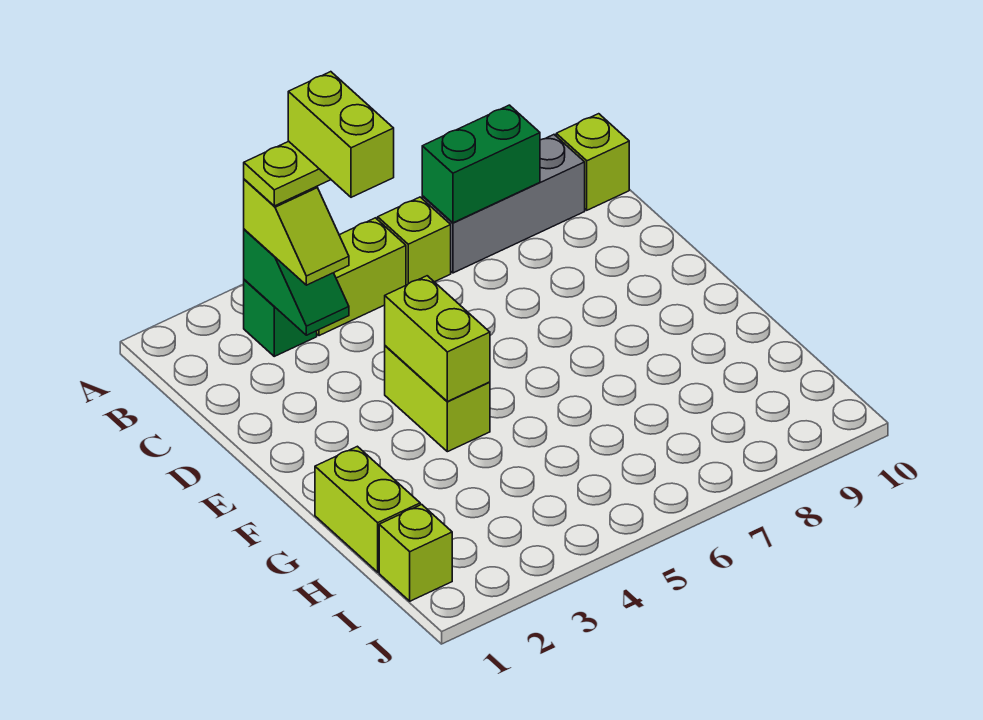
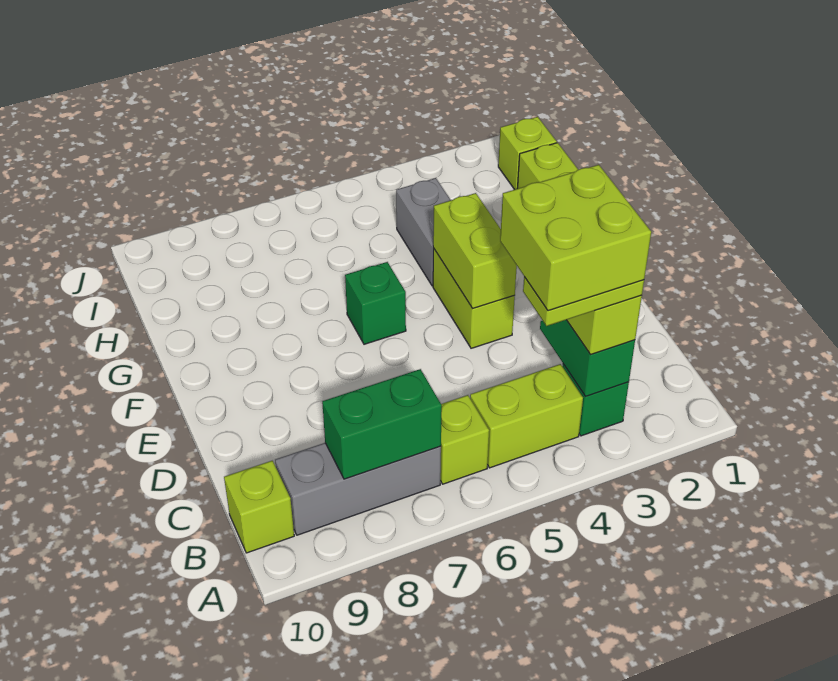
lime brick B4:C4 level 5 -> lime brick B3:C4 level 5
none -> green brick F6 level 1
none -> grey brick G4:H4 level 1

